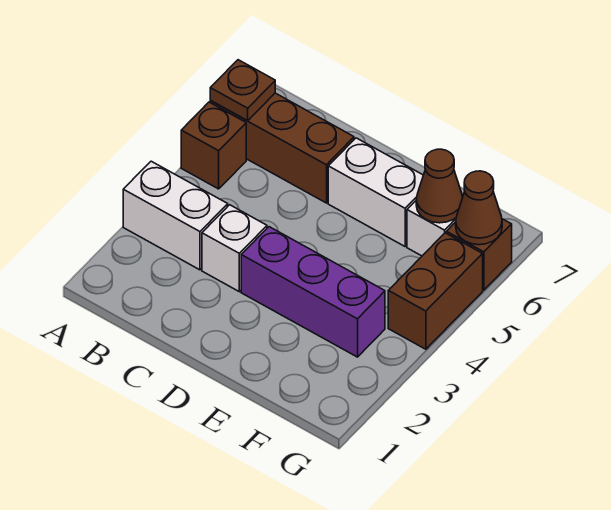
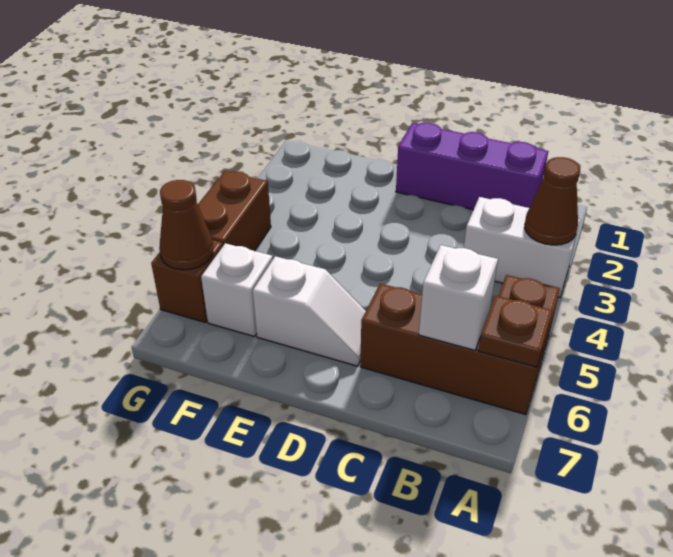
white brick C3 level 1 -> white brick B6 level 2
purple brick D3:F3 level 1 -> purple brick B1:D1 level 1
white brick D6:E6 level 1 -> white slope D6:E6 level 1 top E
brown cone F6 level 2 -> brown cone A3 level 2

